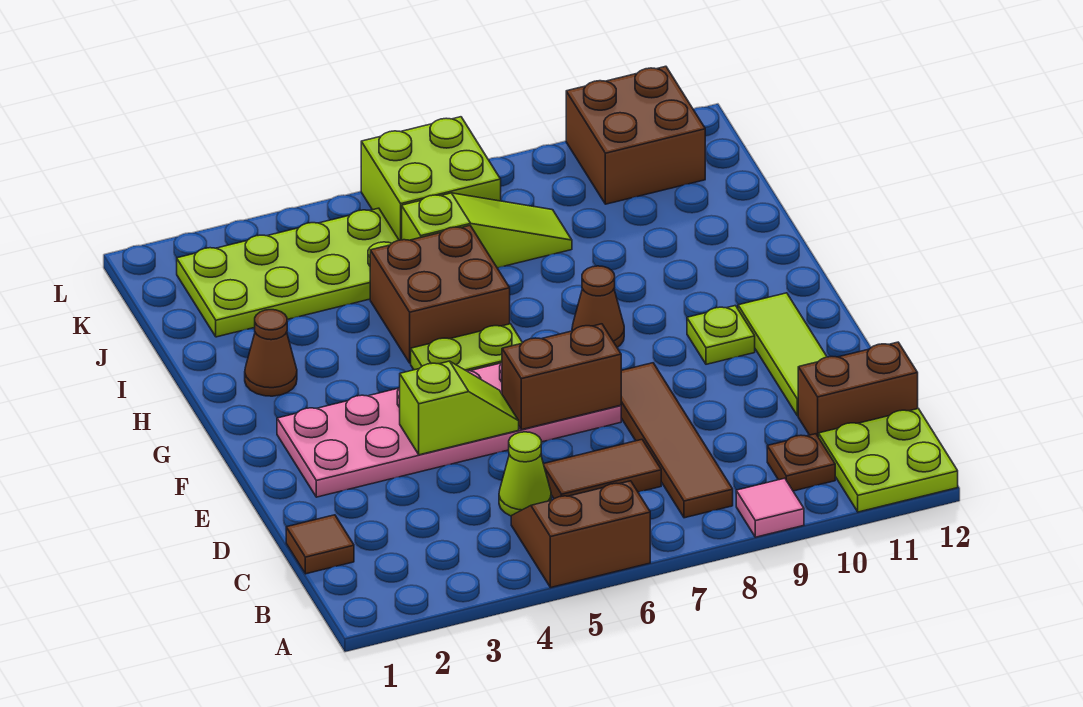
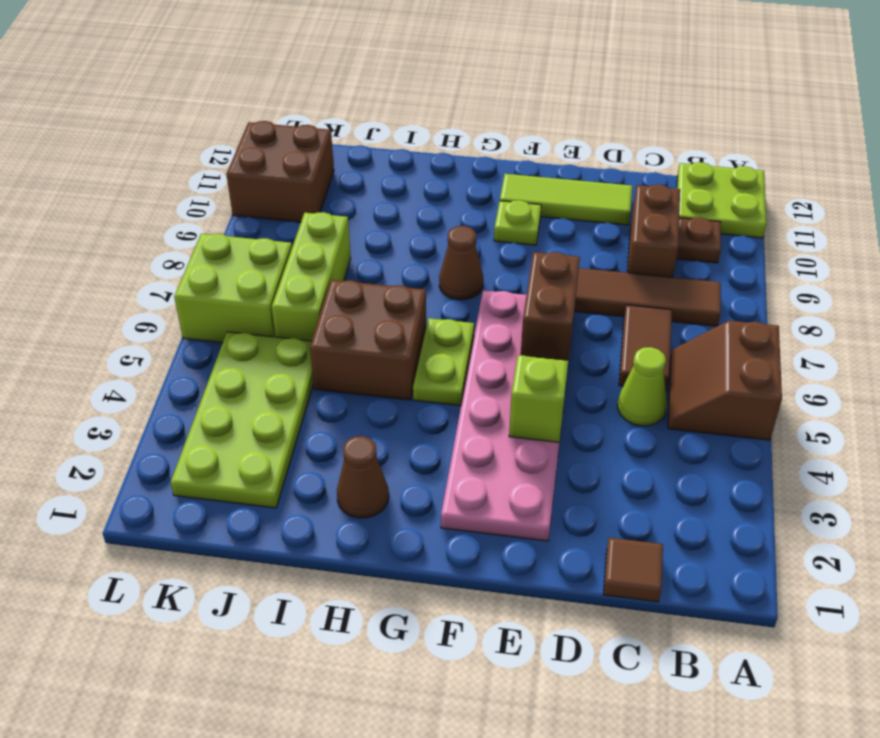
pink tile A9 level 1 -> none
brown brick C11:C12 level 1 -> brown brick C9:C10 level 1
lime slope J6:J8 level 1 top 6 -> lime brick J6:J8 level 1

